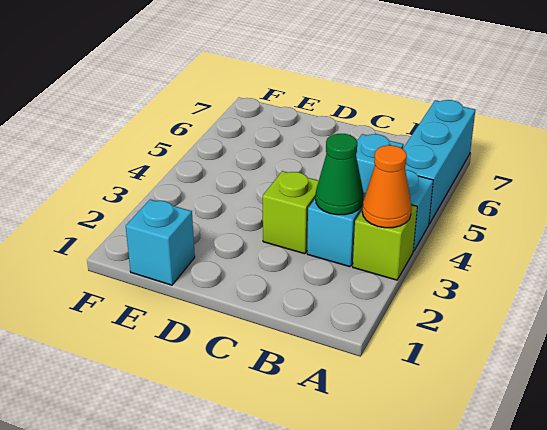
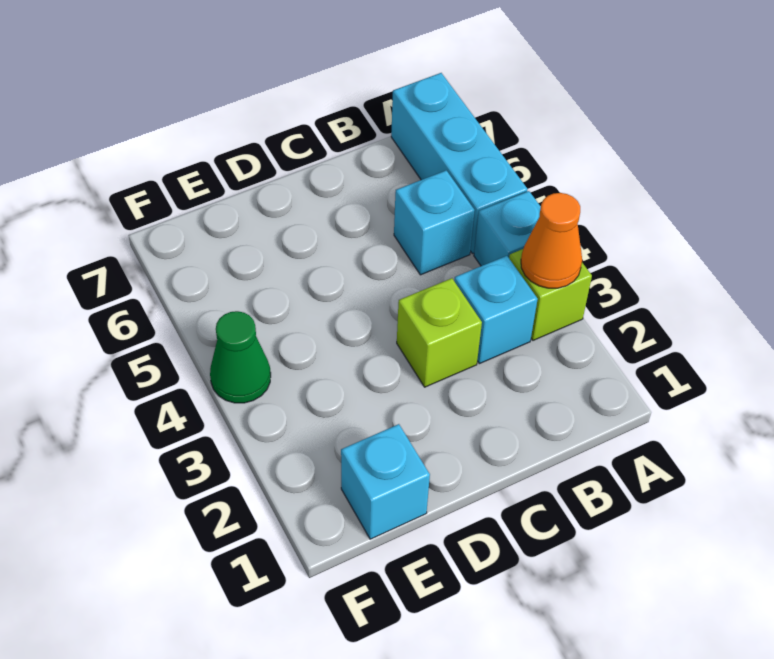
green cone B3 level 2 -> green cone F4 level 1

